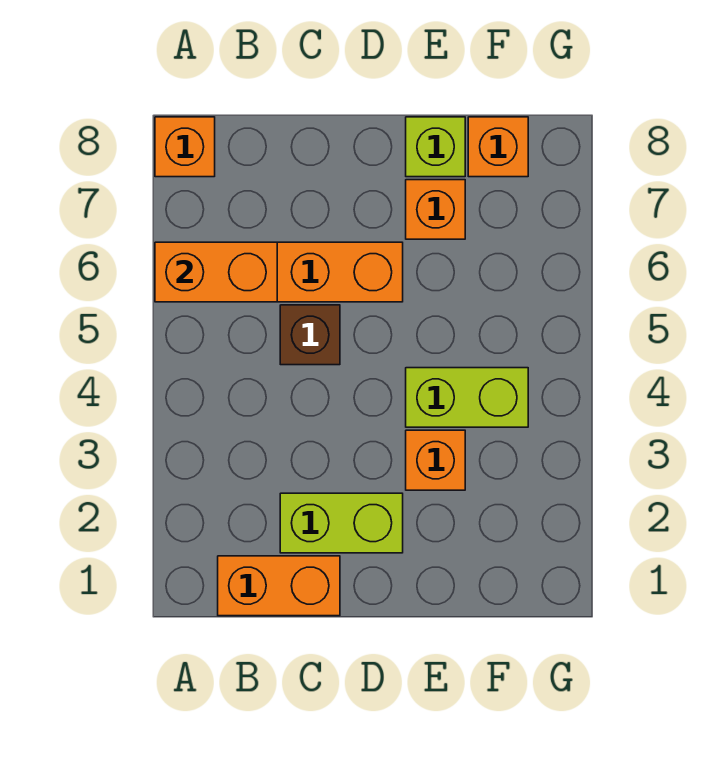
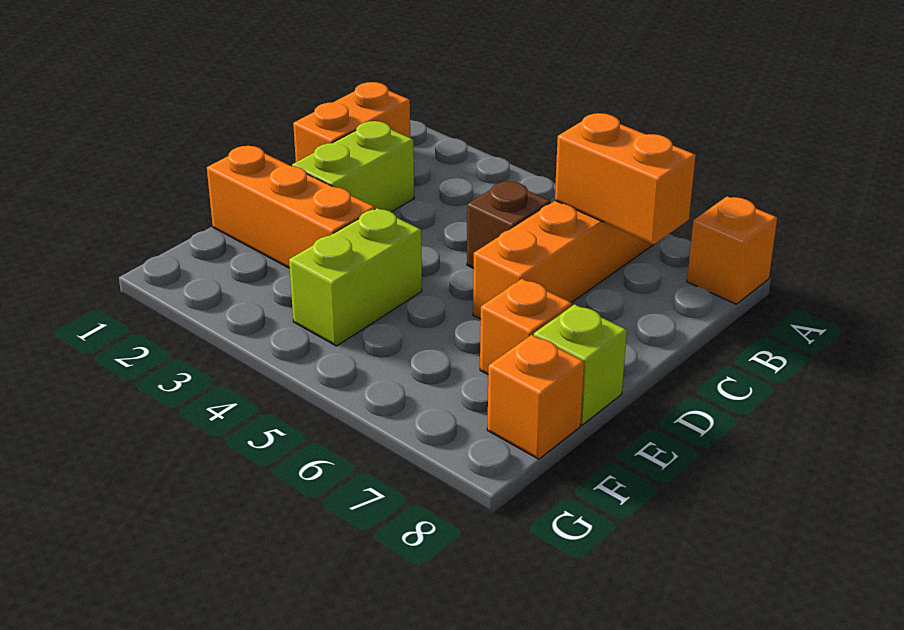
orange brick A6:B6 level 2 -> orange brick B6:B7 level 2
orange brick E3 level 1 -> orange brick E1:E3 level 1

